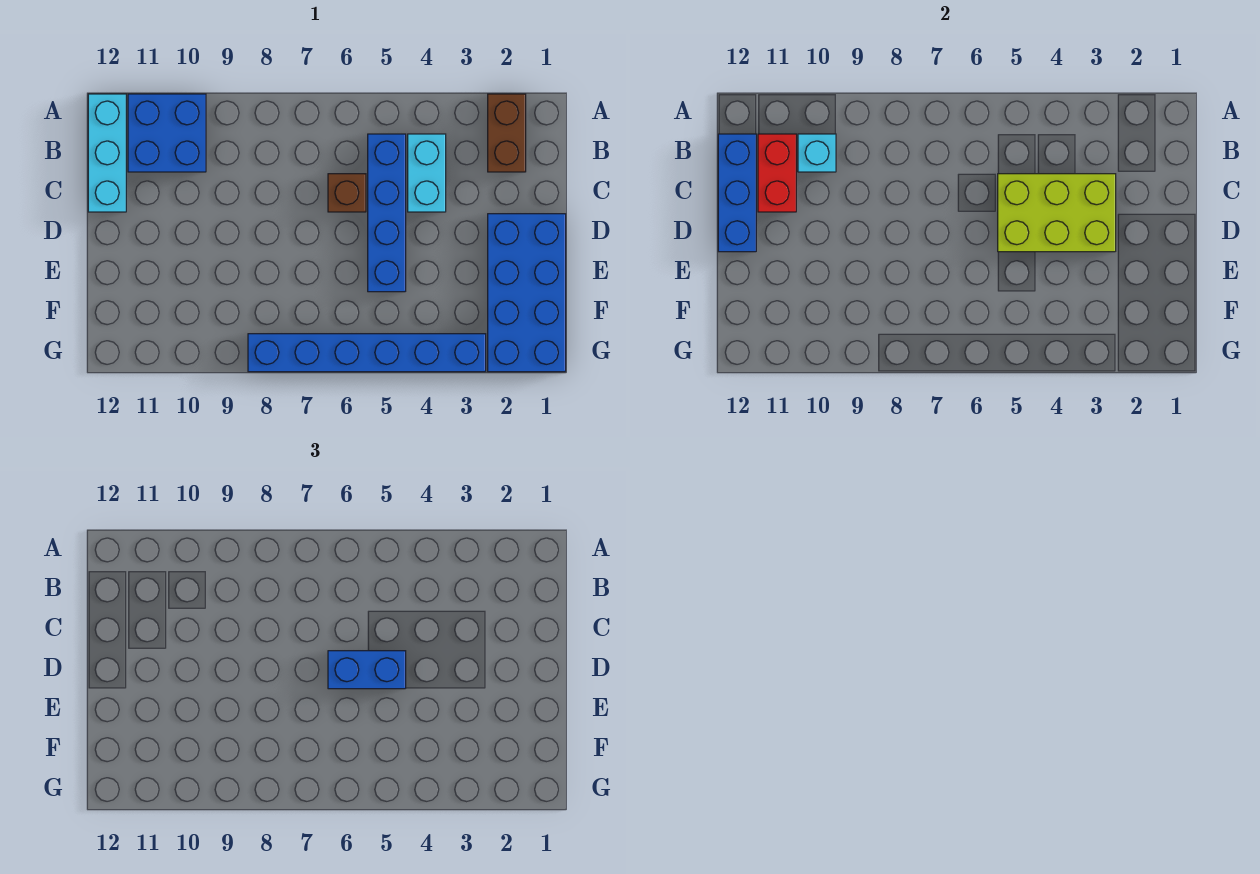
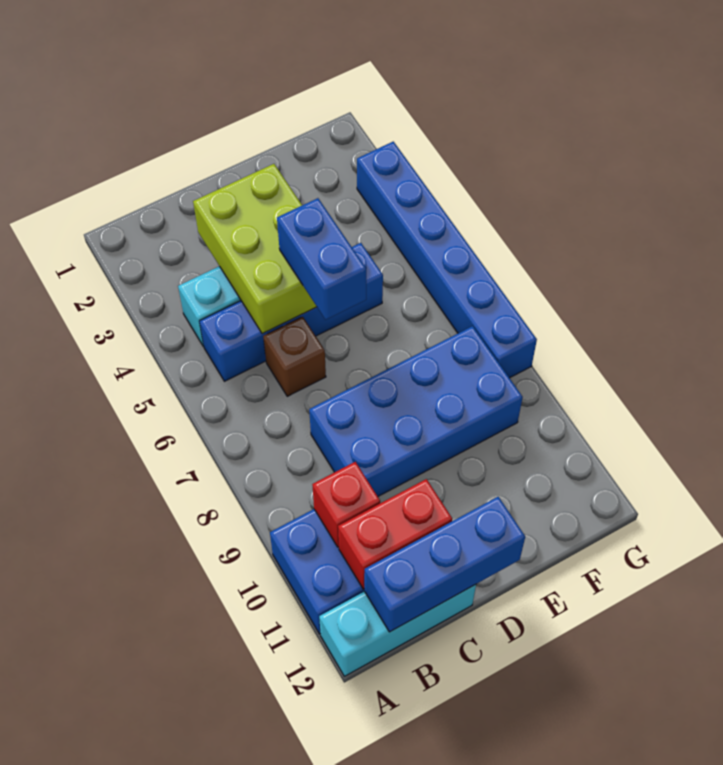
brown brick A2:B2 level 1 -> none
cyan brick B10 level 2 -> red brick B10 level 2
blue brick D1:G2 level 1 -> blue brick C8:F9 level 1

